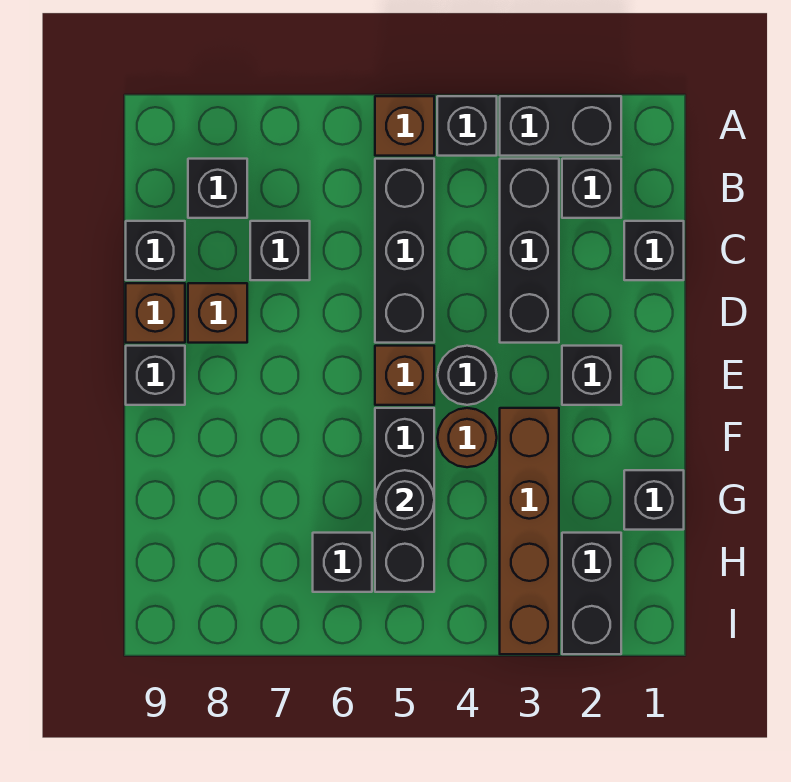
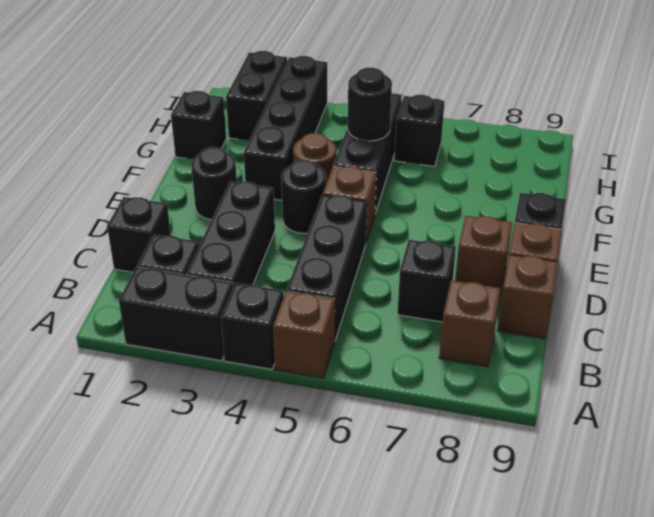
black brick B8 level 1 -> brown brick B8 level 1
black brick C9 level 1 -> brown brick C9 level 1
black brick E2 level 1 -> black round brick E2 level 1
brown brick F3:I3 level 1 -> black brick F3:I3 level 1

